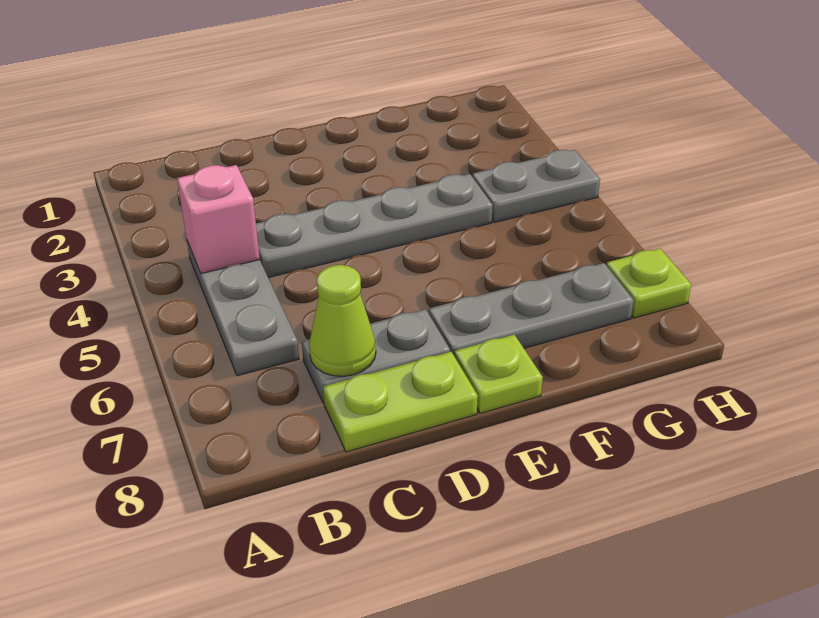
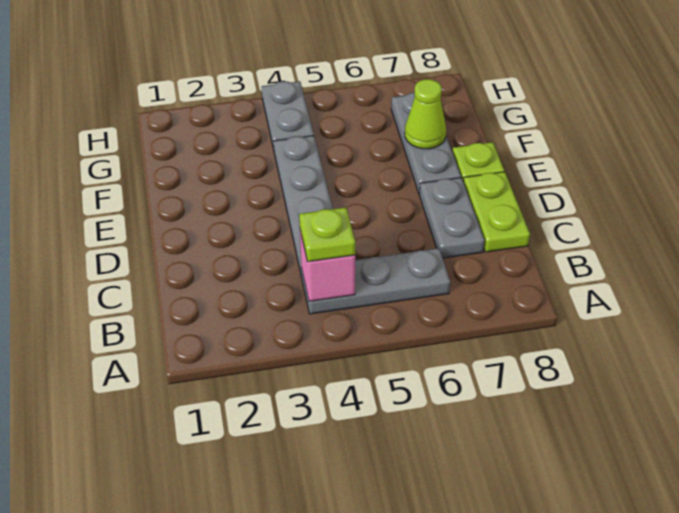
lime cone C7 level 2 -> lime cone F7 level 2
lime plate H7 level 1 -> lime plate B4 level 3

